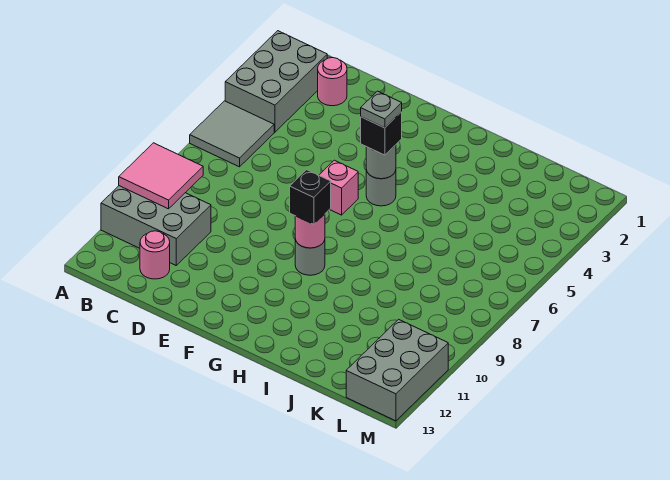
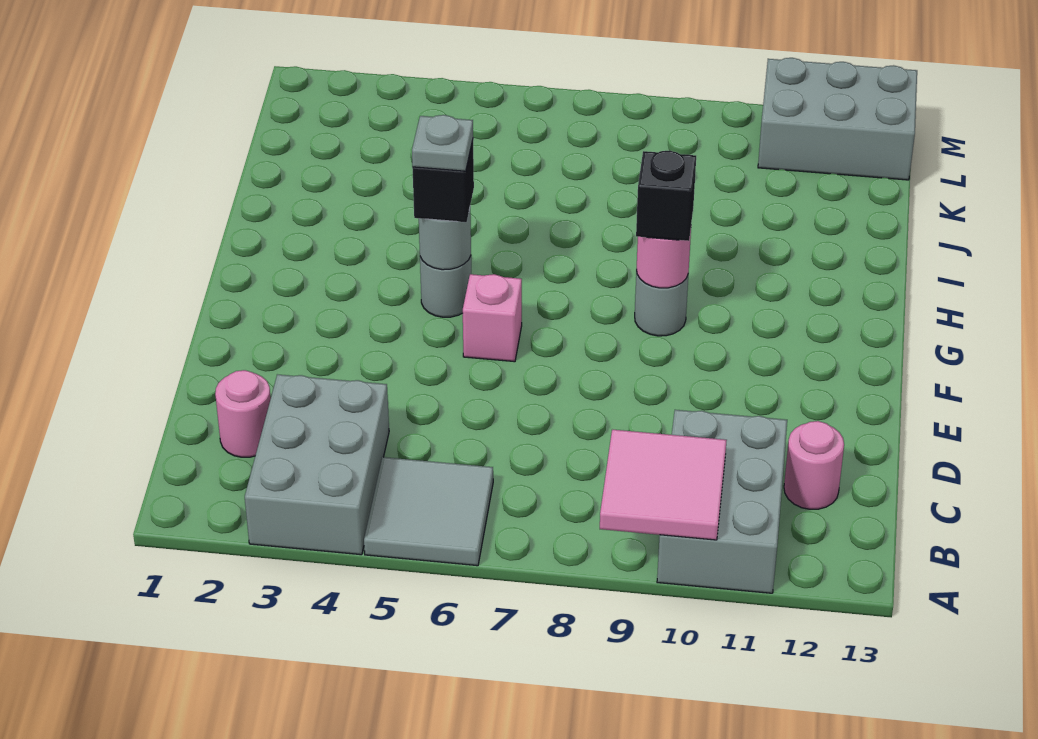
grey brick A2:B4 level 1 -> grey brick A3:C4 level 1

